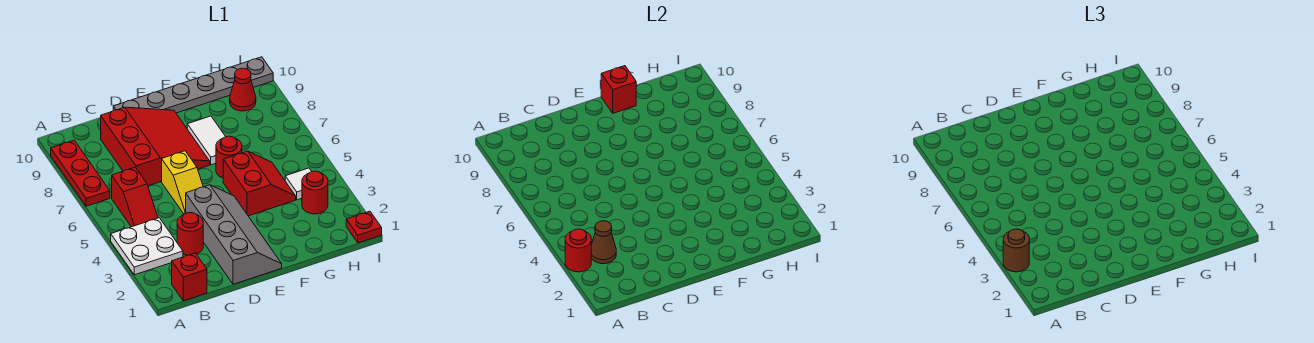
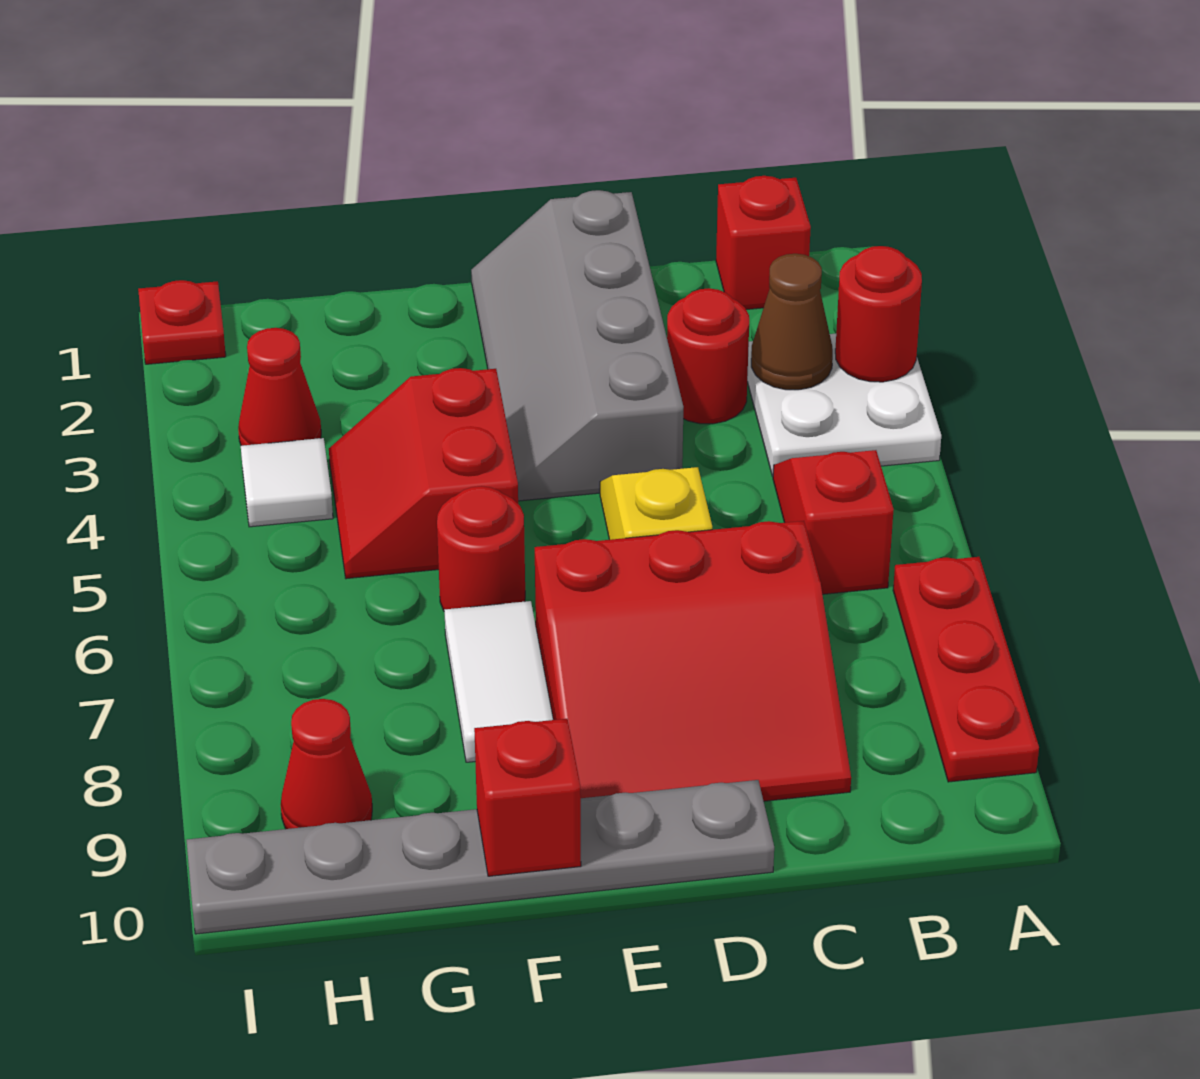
brown round brick A3 level 3 -> none
red slope C7:E9 level 1 top C -> red slope C7:E9 level 1 top 7
red round brick H3 level 1 -> red cone H3 level 1

